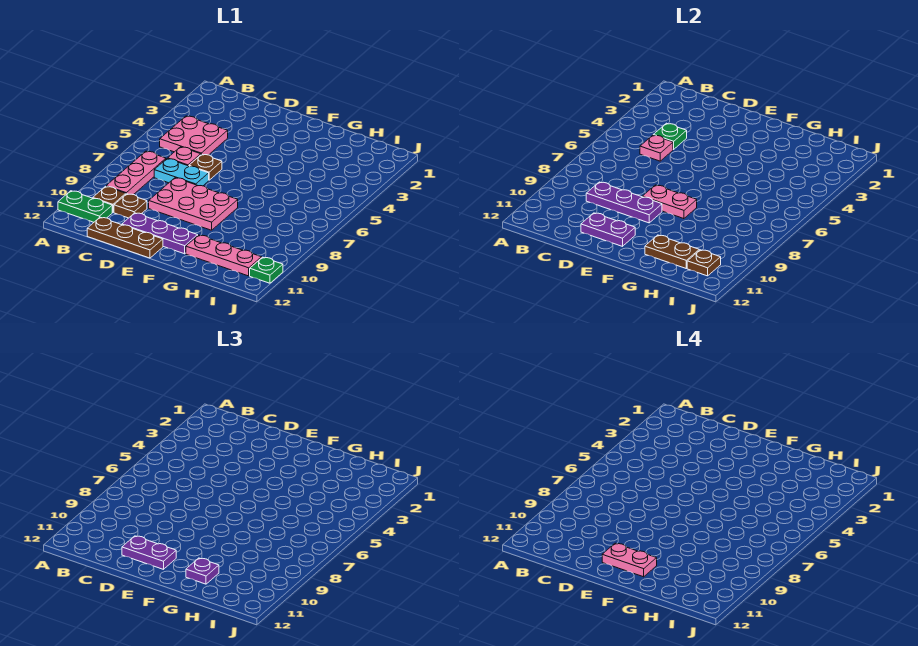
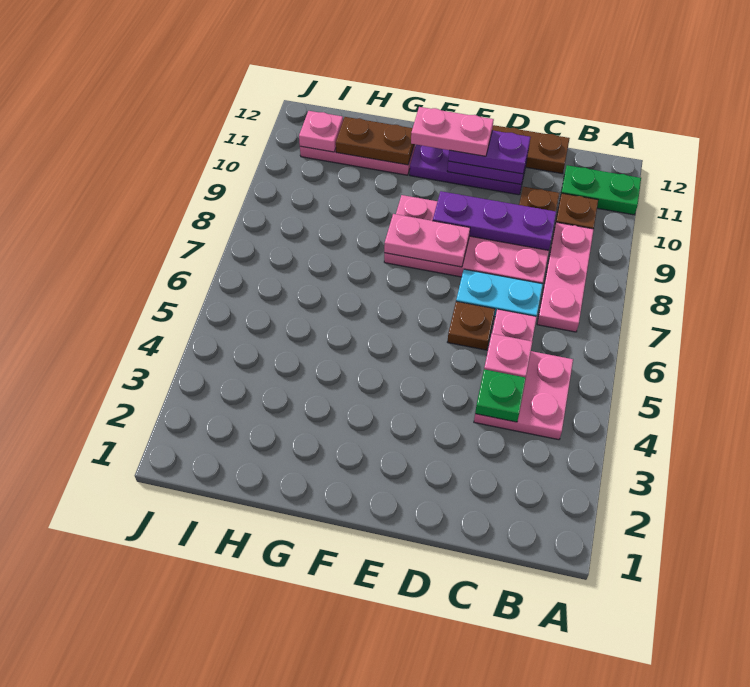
pink plate D8:F9 level 1 -> pink plate C8:F9 level 1
purple plate G11 level 3 -> none
brown plate I11 level 2 -> pink plate I11 level 2
green plate J11 level 1 -> none

